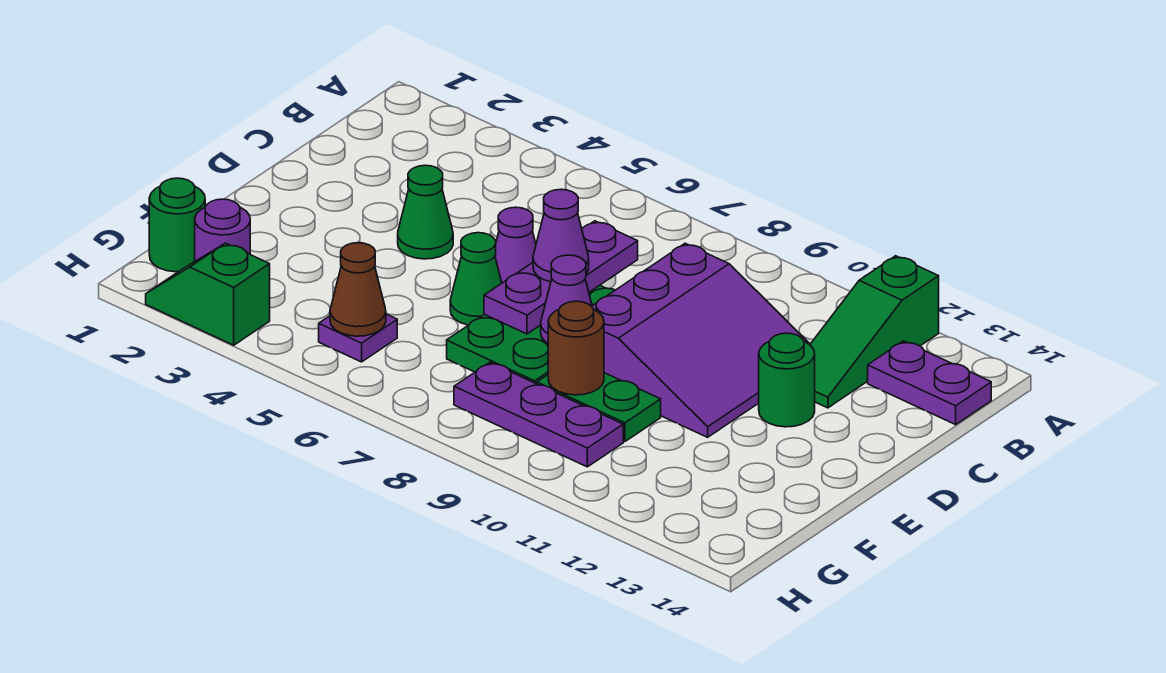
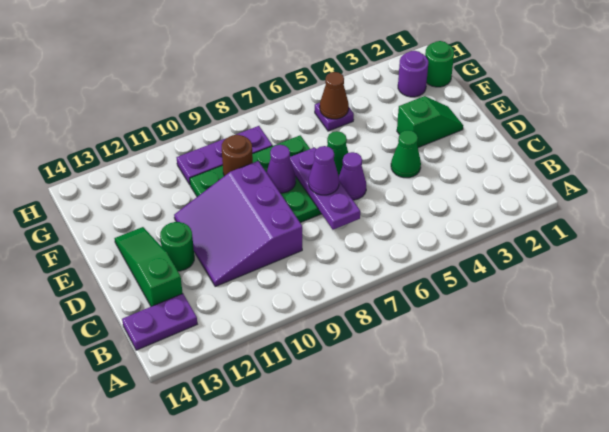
green slope A12:C12 level 1 top A -> green slope C13:E13 level 1 top C
green slope H2:H3 level 1 top 3 -> green slope E2:E3 level 1 top 3

